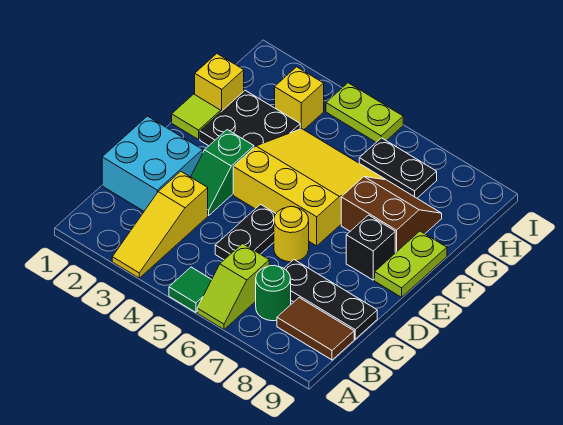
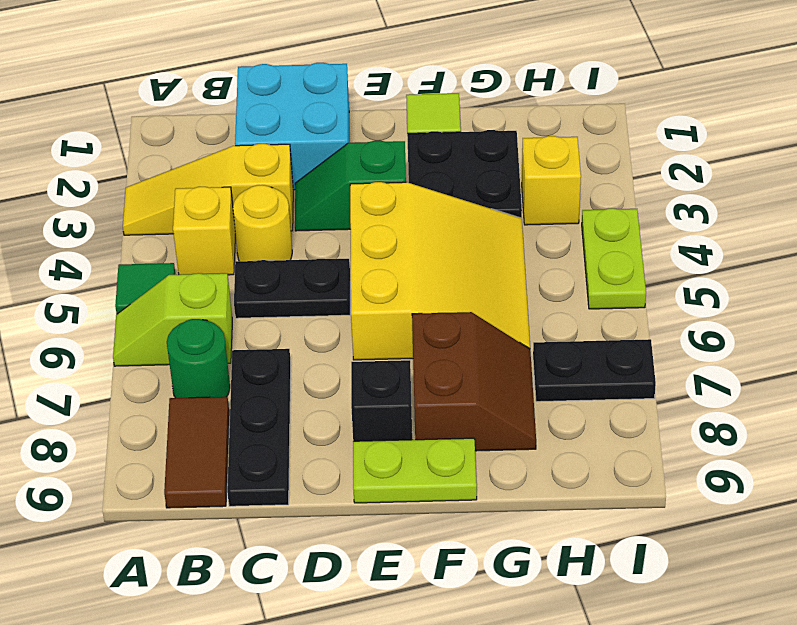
yellow round brick D6 level 1 -> yellow round brick C4 level 1
yellow brick G1 level 1 -> yellow brick B4 level 1
black plate H6:H7 level 1 -> black plate H7:I7 level 1

